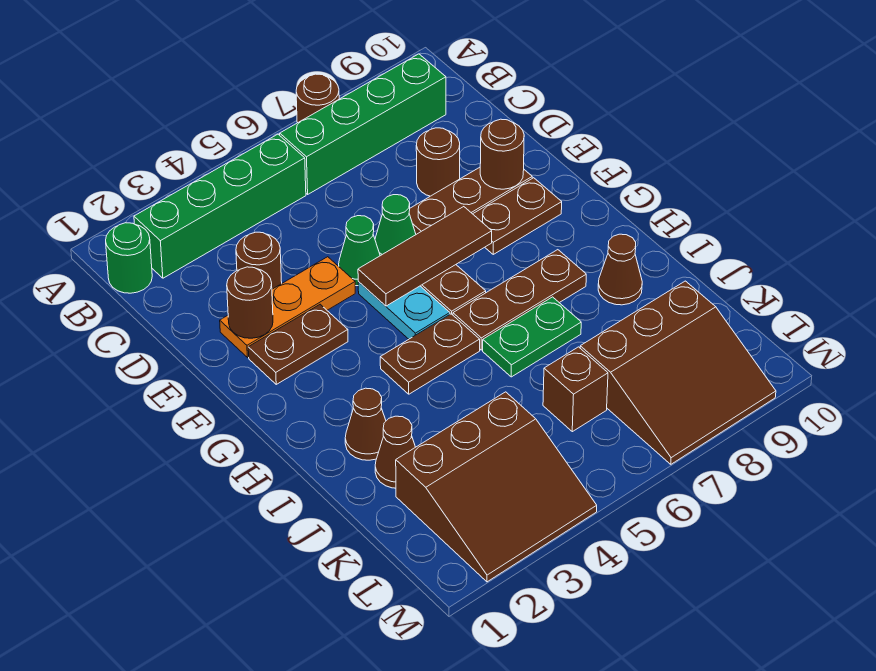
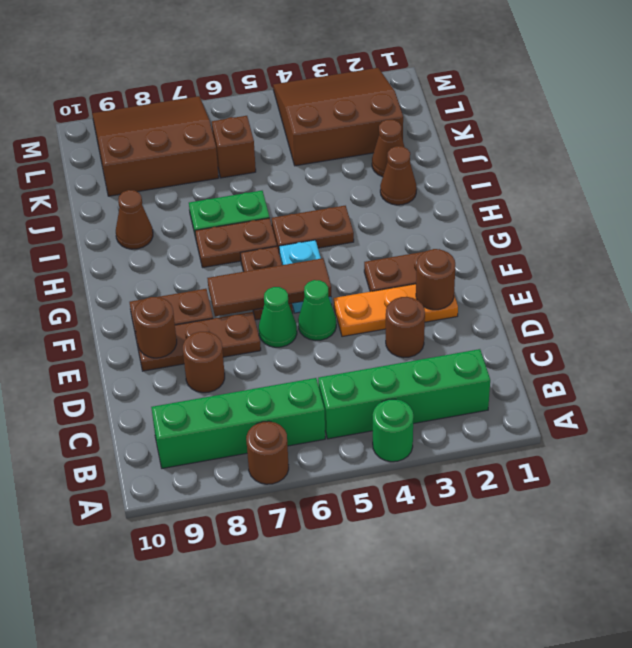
green round brick B1 level 1 -> green round brick A4 level 1
brown plate H6:H8 level 1 -> brown plate H6:H7 level 1

